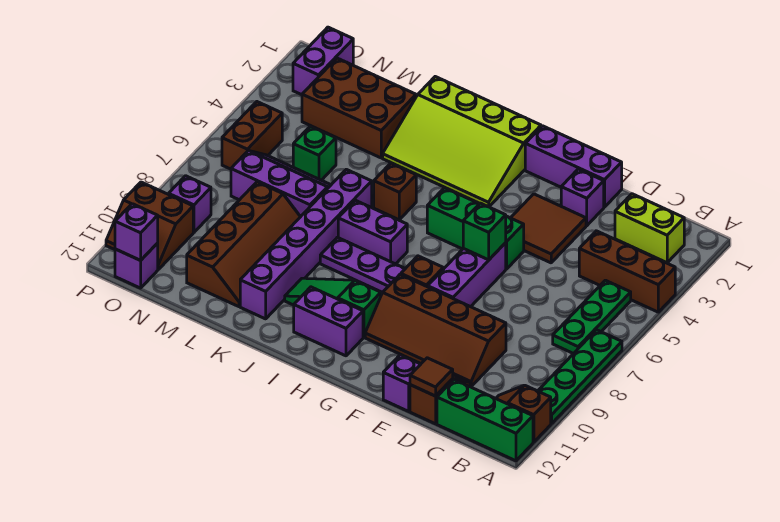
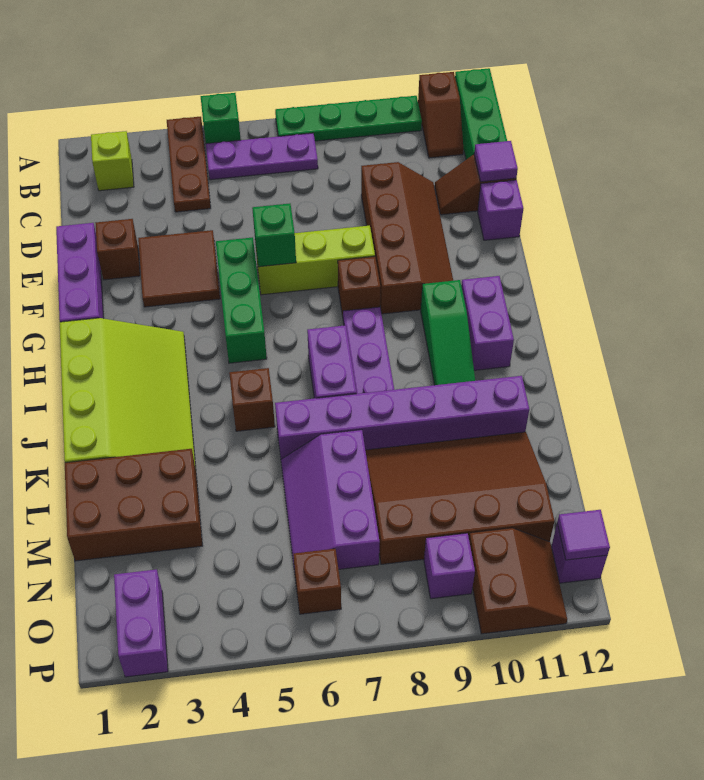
brown brick A4:C4 level 1 -> brown plate A4:C4 level 1
lime brick B2:C2 level 1 -> lime brick B2 level 1
green plate B5:B7 level 1 -> purple plate B5:B7 level 1
brown tile D12 level 2 -> purple tile D12 level 2
purple brick E2 level 1 -> brown brick E2 level 1
purple brick F6:F8 level 1 -> lime brick F6:F8 level 1
brown brick L2:N3 level 1 -> brown brick L1:M3 level 1
brown slope L8:M11 level 1 top M -> brown slope L8:N11 level 1 top N
green brick M5 level 1 -> green brick A5 level 1
purple brick O1:O2 level 1 -> purple brick O2:P2 level 1
brown brick O5:O6 level 1 -> brown brick O6 level 1
purple brick O12 level 2 -> purple tile O12 level 2

